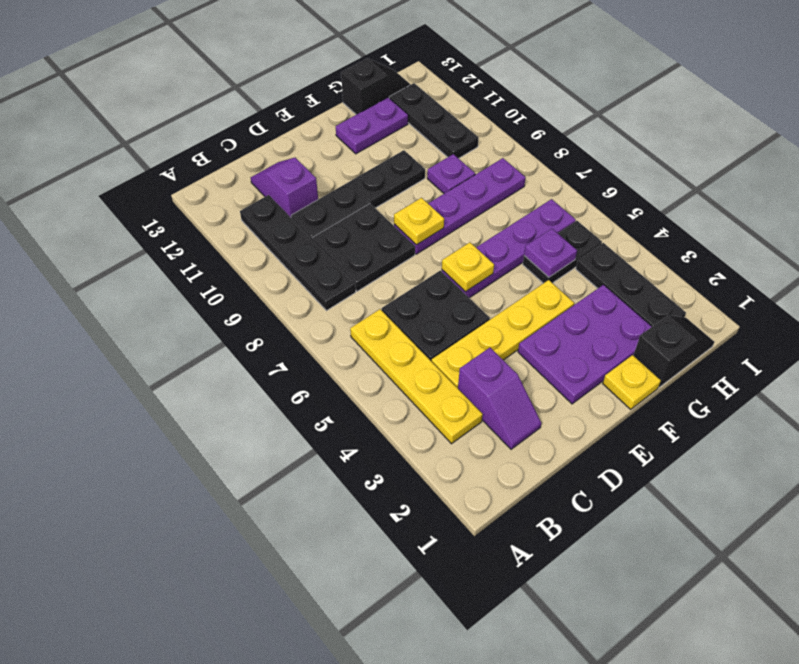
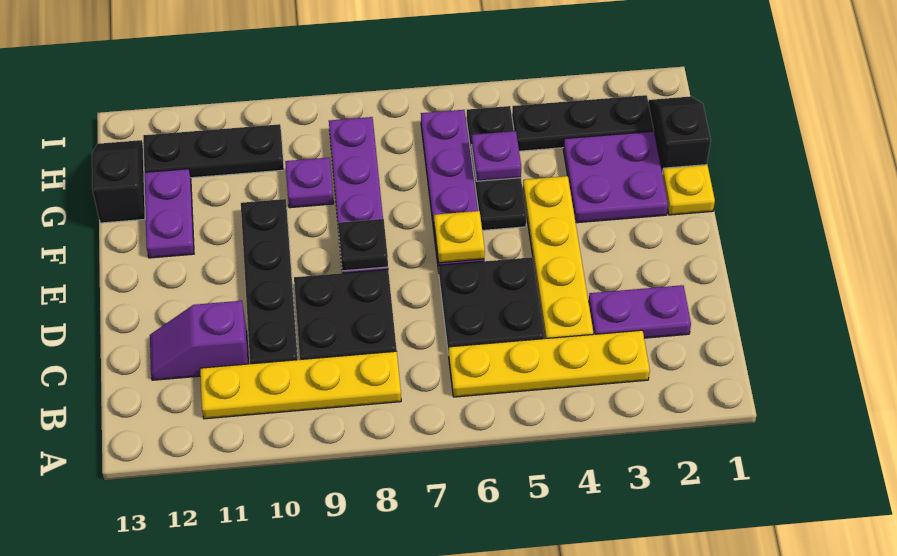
black plate B8:B11 level 1 -> yellow plate B8:B11 level 1
purple slope C2:C3 level 1 top 3 -> purple plate C2:C3 level 1
purple plate E2:G3 level 1 -> purple plate F2:G3 level 1
yellow plate E8 level 2 -> black plate E8 level 2
black plate G5:H5 level 1 -> black plate F5:H5 level 1

